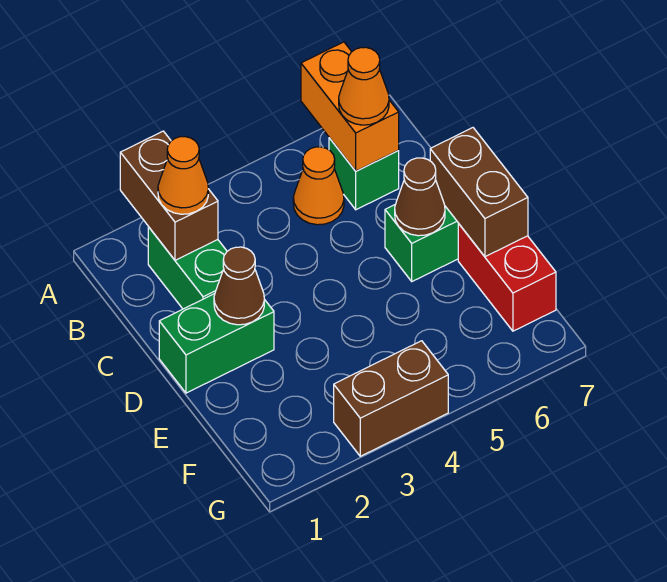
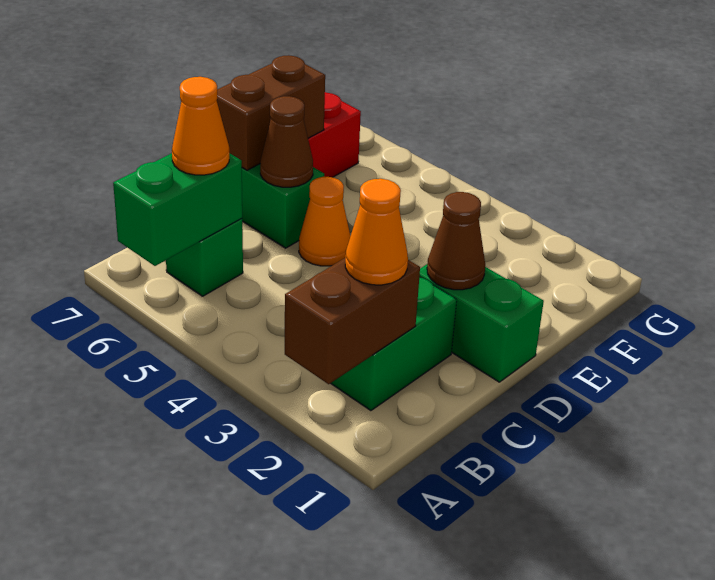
orange brick A6:B6 level 2 -> green brick A6:B6 level 2
orange cone B5 level 1 -> orange cone D5 level 1
brown brick G3:G4 level 1 -> none

